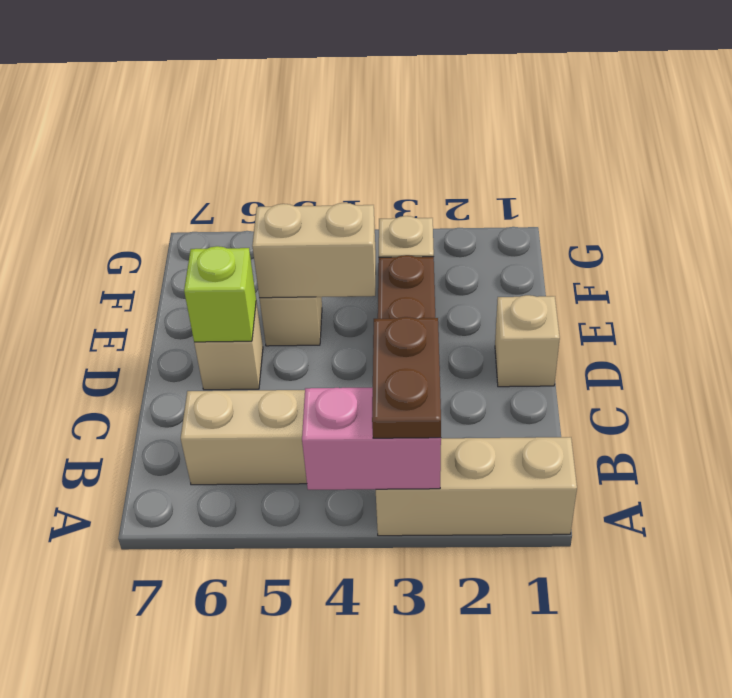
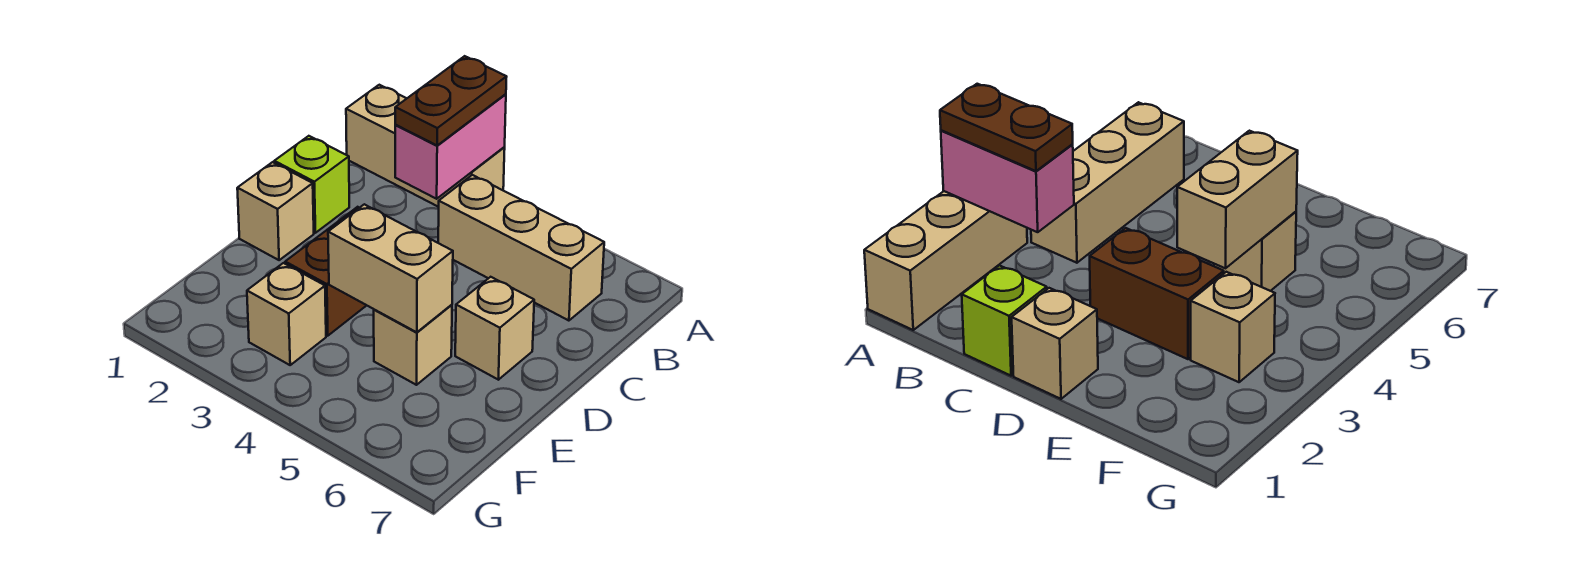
pink brick A3:A4 level 2 -> pink brick A3:B3 level 2
lime brick D6 level 2 -> lime brick C1 level 1

